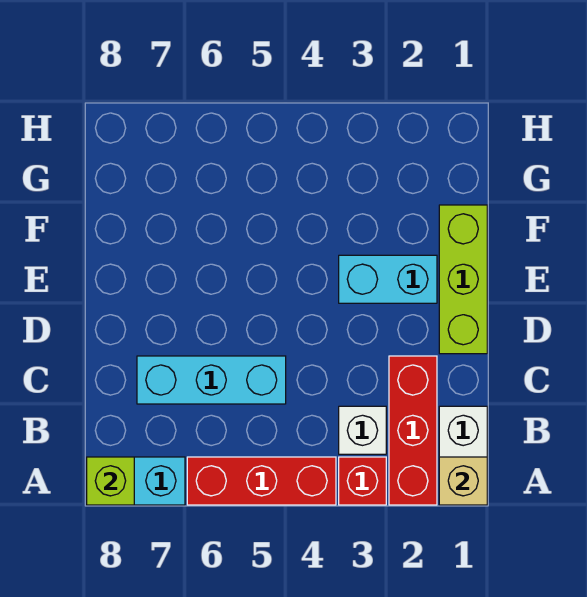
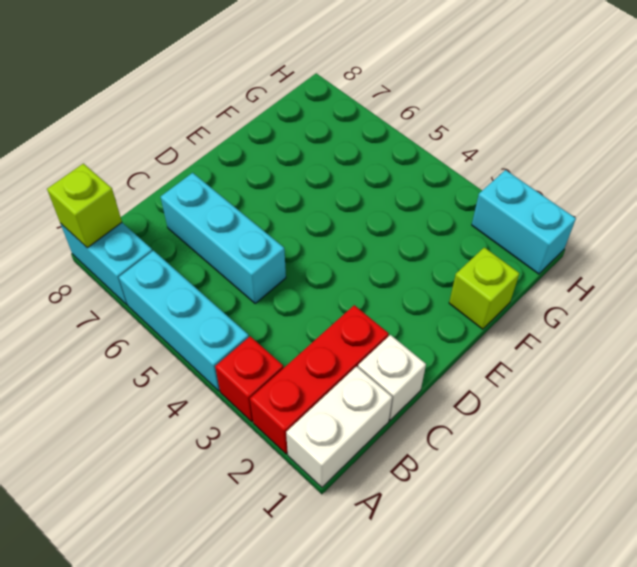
tan brick A1 level 2 -> none
red brick A4:A6 level 1 -> cyan brick A4:A6 level 1
white brick B3 level 1 -> white brick C1 level 1
lime brick D1:F1 level 1 -> lime brick F1 level 1
cyan brick E2:E3 level 1 -> cyan brick H1:H2 level 1

